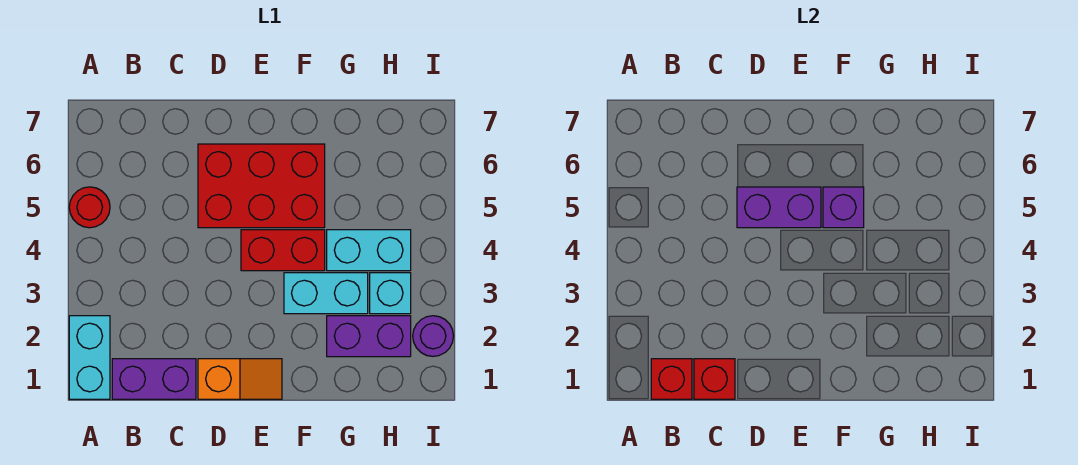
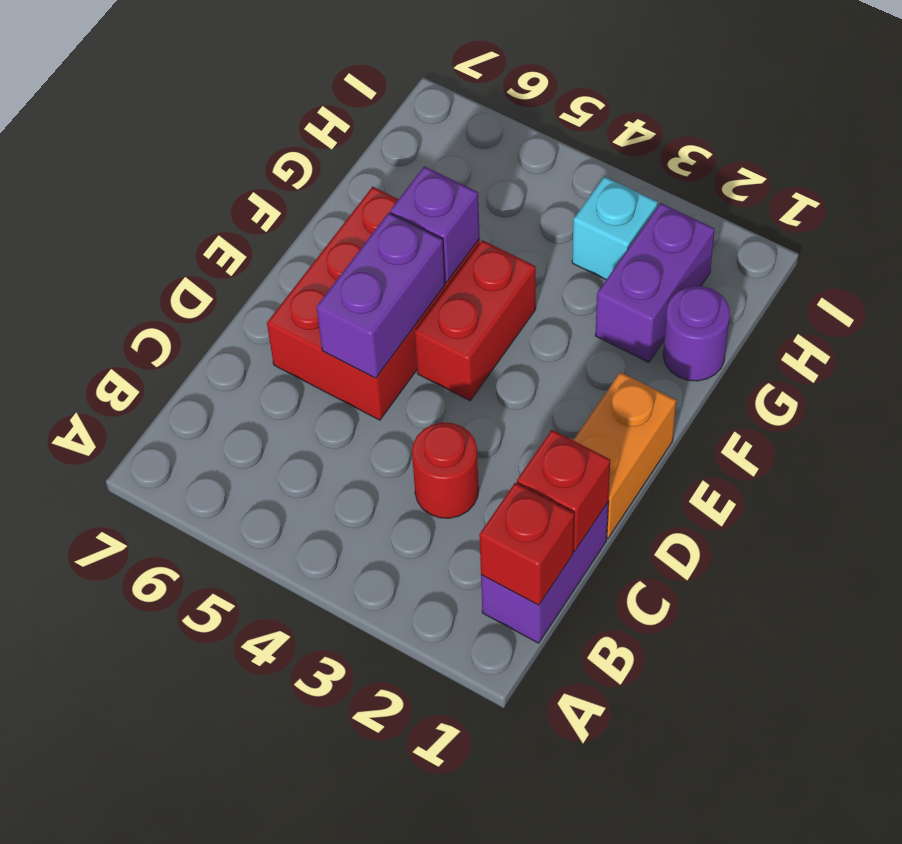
cyan brick A1:A2 level 1 -> none
red round brick A5 level 1 -> red round brick C3 level 1
orange slope D1:E1 level 1 top D -> orange brick D1:E1 level 1
cyan brick F3:G3 level 1 -> none
cyan brick G4:H4 level 1 -> none
purple round brick I2 level 1 -> purple round brick G1 level 1

